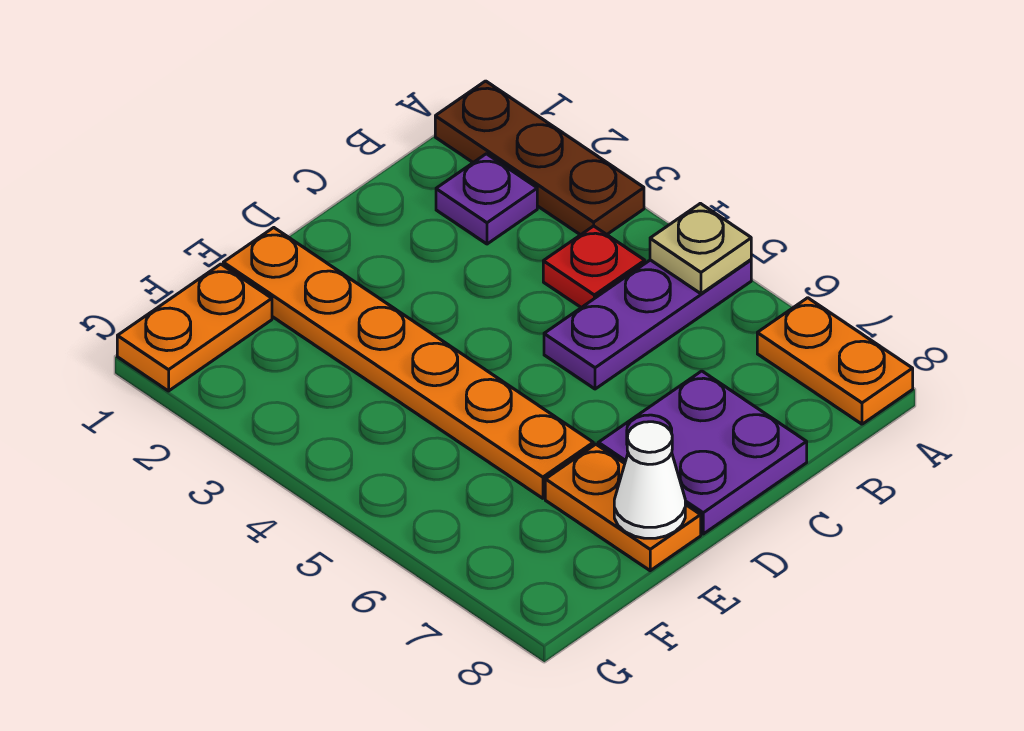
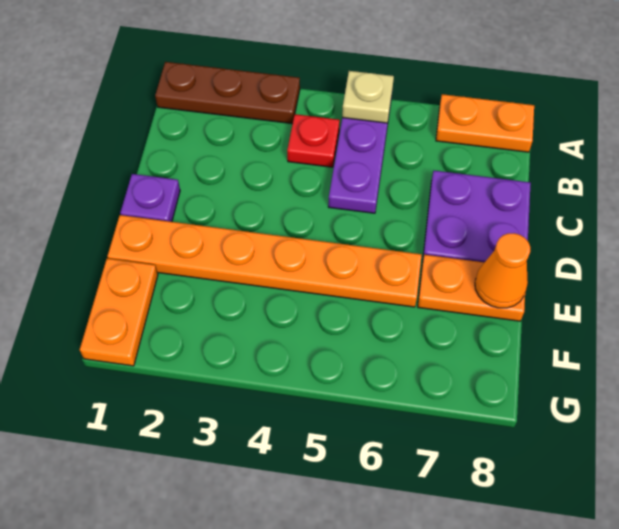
purple plate B2 level 1 -> purple plate D1 level 1
white cone E8 level 2 -> orange cone E8 level 2

